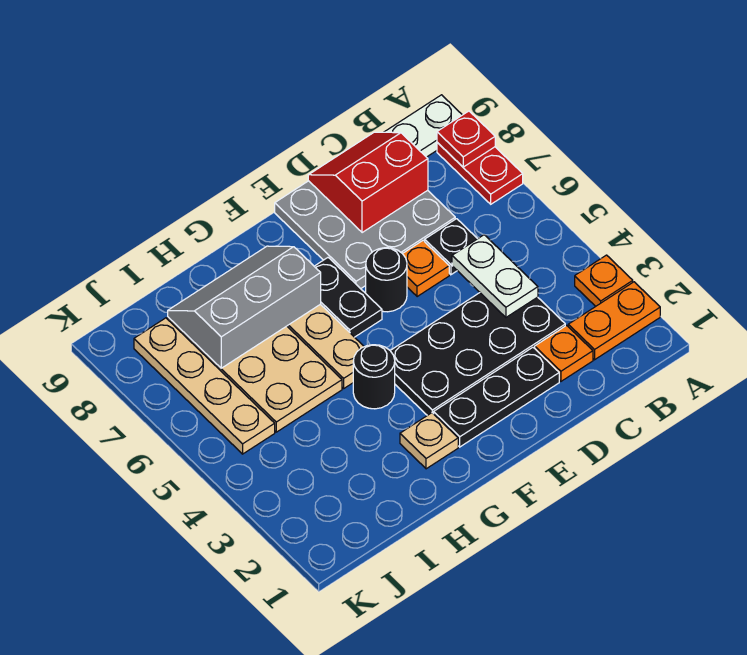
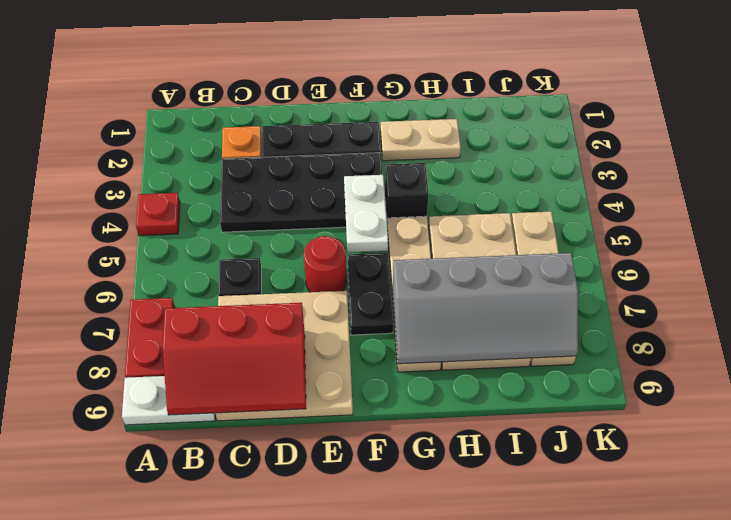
orange plate A2:B2 level 1 -> none
orange plate A3 level 1 -> none
red plate A8 level 2 -> red plate A4 level 1
white plate C4:C5 level 2 -> white plate F4:F5 level 2
grey plate C7:E9 level 1 -> tan plate C7:E9 level 1
red slope C8:D9 level 2 top 8 -> red slope B8:D9 level 2 top 8
orange plate D6 level 1 -> none
black round brick E6 level 1 -> red round brick E6 level 1
tan plate G2 level 1 -> tan plate G2:H2 level 1
black round brick G4 level 1 -> black brick G4 level 1
grey slope G7:I8 level 2 top 7 -> grey slope G7:J8 level 2 top 7

